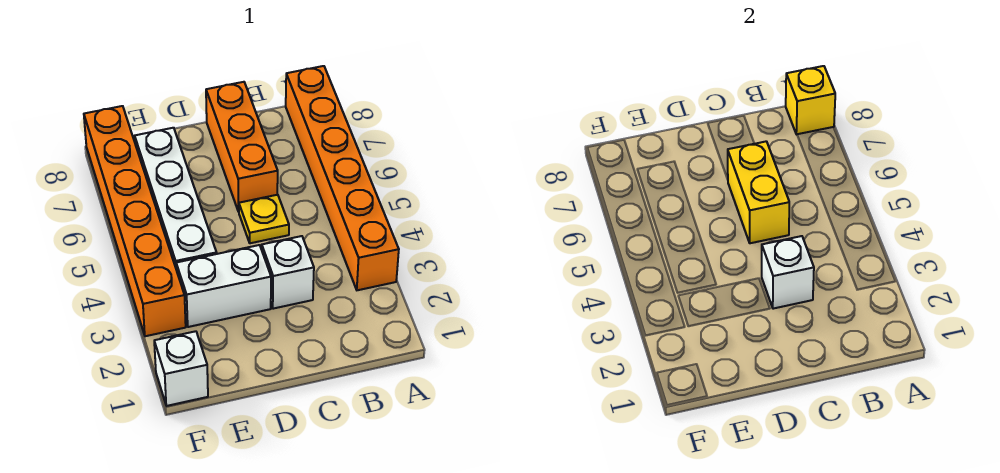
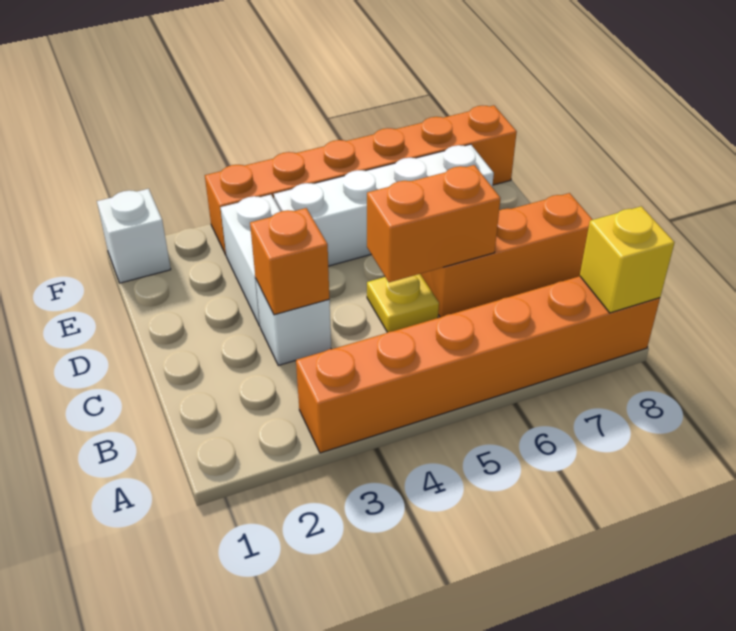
white brick C3 level 2 -> orange brick C3 level 2
yellow brick C5:C6 level 2 -> orange brick C5:C6 level 2

